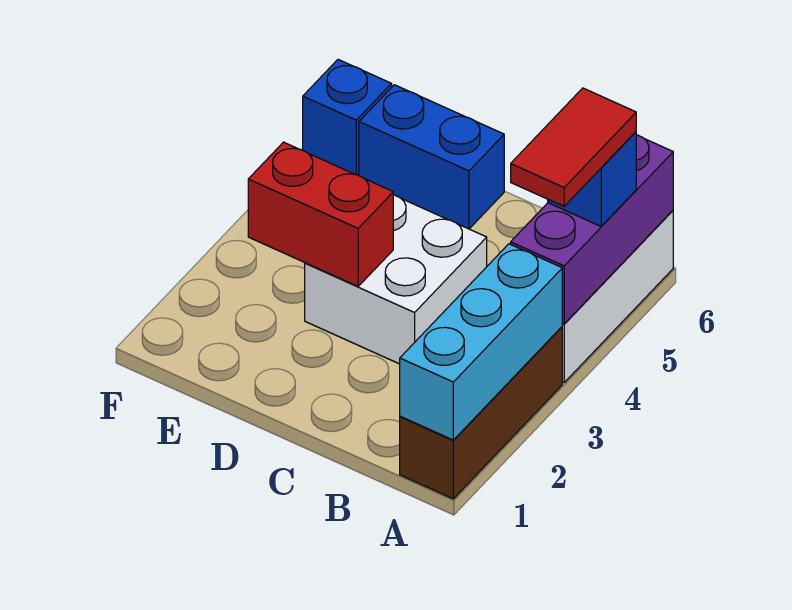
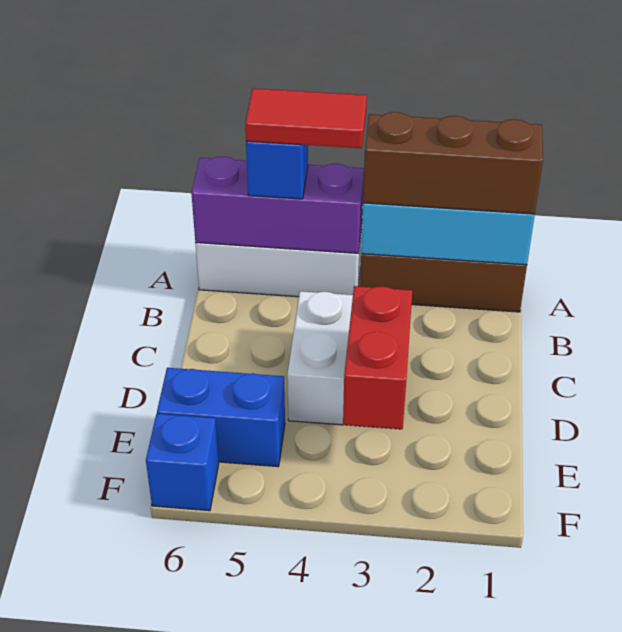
none -> brown brick A1:A3 level 3
blue brick D6:E6 level 1 -> blue brick E5:E6 level 1

